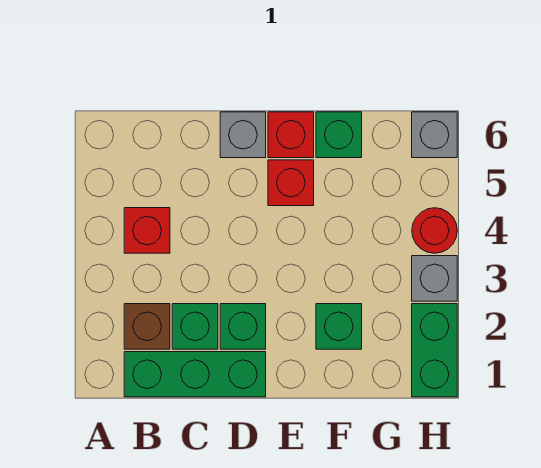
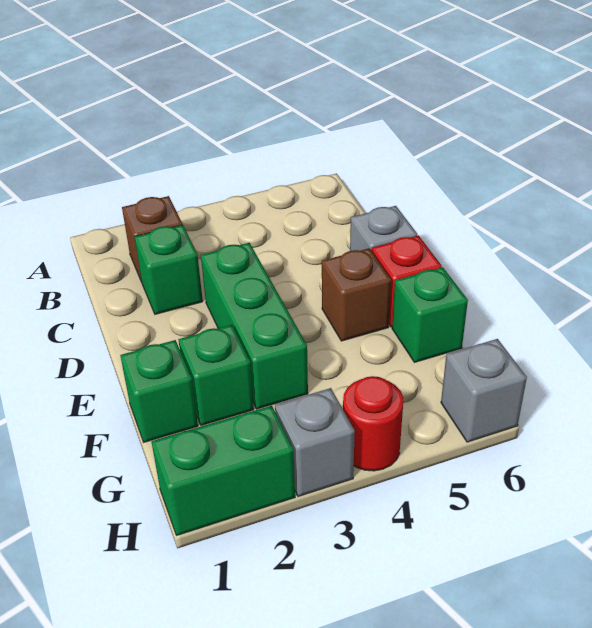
green brick B1:D1 level 1 -> green brick D3:F3 level 1
red brick B4 level 1 -> none
green brick D2 level 1 -> green brick F1 level 1
red brick E5 level 1 -> brown brick E5 level 1

